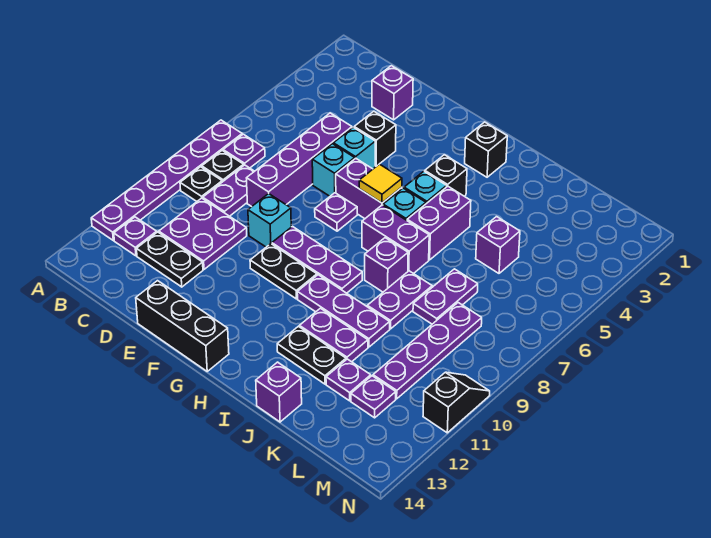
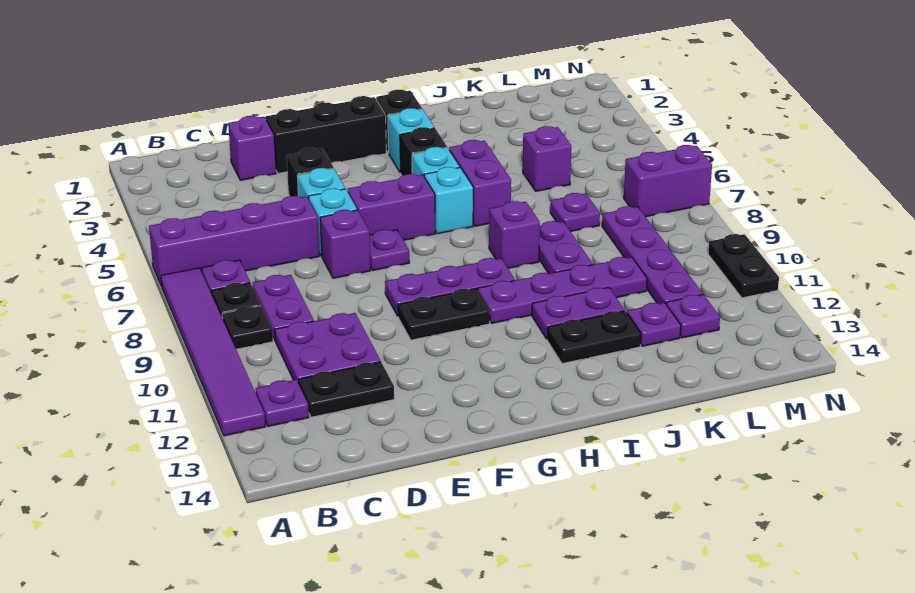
purple plate A7:A12 level 1 -> purple tile A7:A12 level 1
purple brick D5:D8 level 1 -> purple brick A6:D6 level 1
cyan brick E9 level 1 -> cyan brick H3 level 1
black brick E14:G14 level 1 -> black brick E2:G2 level 1
yellow tile G6 level 2 -> none
purple brick H7:I7 level 1 -> purple brick M7:N7 level 1
purple plate H10:J10 level 1 -> purple plate H10:K10 level 1
purple brick J14 level 1 -> purple brick E7 level 1
purple plate K7:K8 level 1 -> purple plate K7 level 1
black slope N10:N11 level 1 top 11 -> black plate N10:N11 level 1

